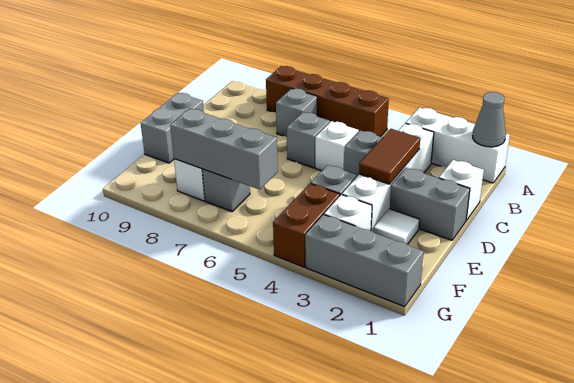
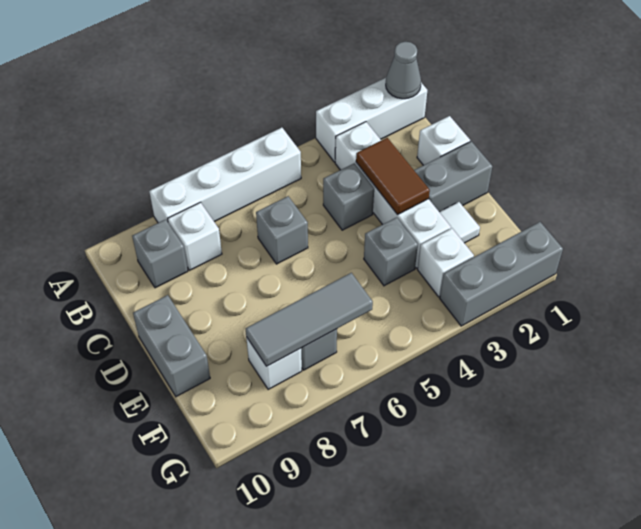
brown brick A5:A8 level 1 -> white brick A5:A8 level 1
grey brick B7 level 1 -> grey brick B9 level 1
white brick C5 level 1 -> white brick B8 level 1
brown brick F4:G4 level 1 -> none
grey brick F6:F8 level 2 -> grey tile F6:F8 level 2

